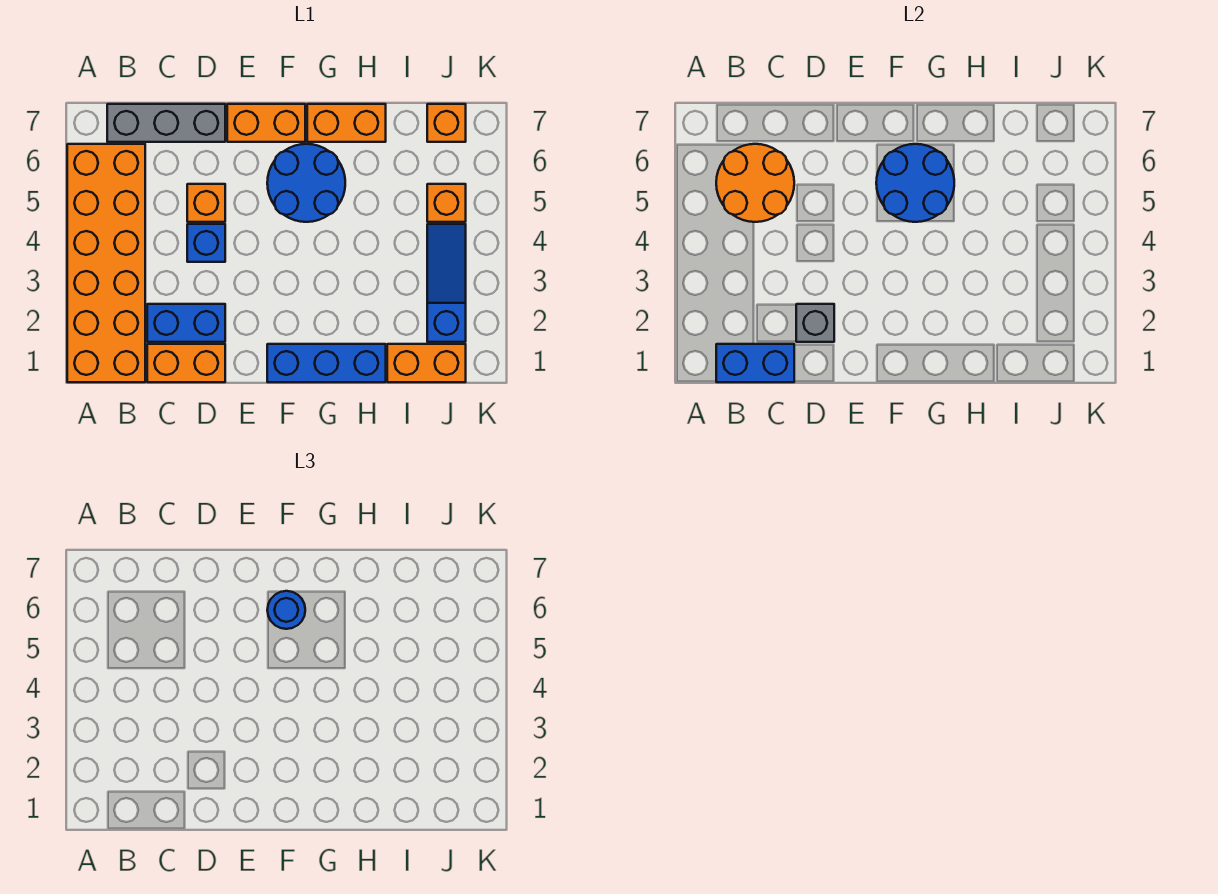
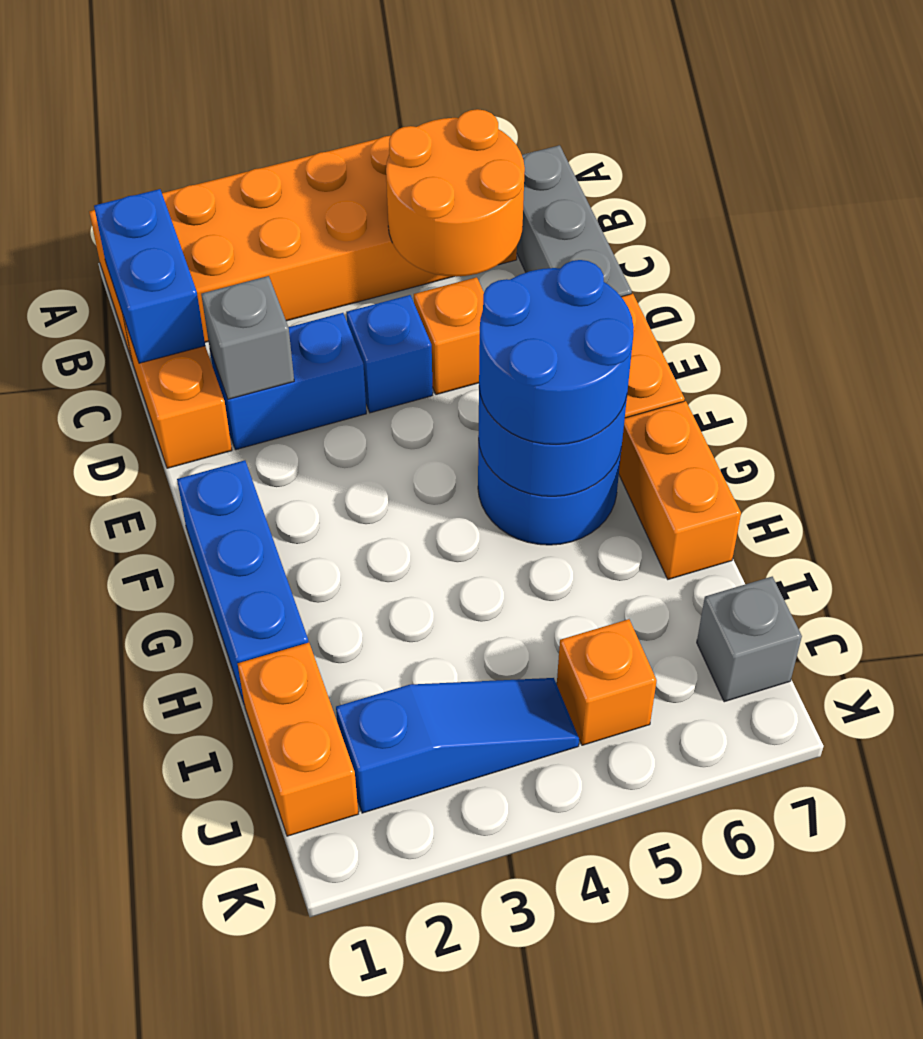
blue brick C2:D2 level 1 -> blue brick D2:D3 level 1
blue round brick F6 level 3 -> blue round brick F5:G6 level 3
orange brick J7 level 1 -> grey brick J7 level 1

